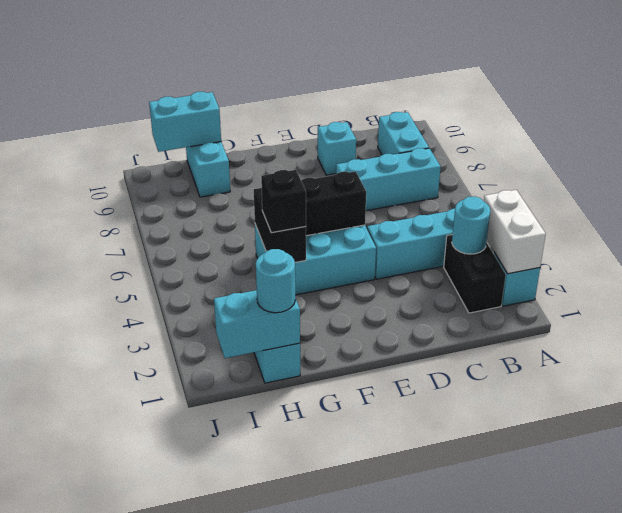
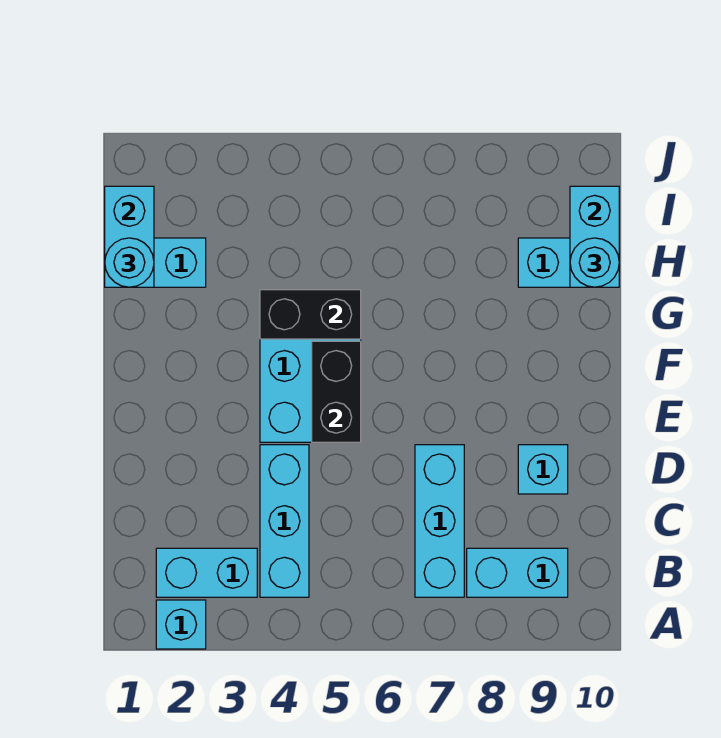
white brick A2:A3 level 2 -> none
black brick B2:B3 level 1 -> cyan brick B2:B3 level 1
cyan round brick B3 level 2 -> cyan round brick H10 level 3
black brick G4 level 3 -> none

